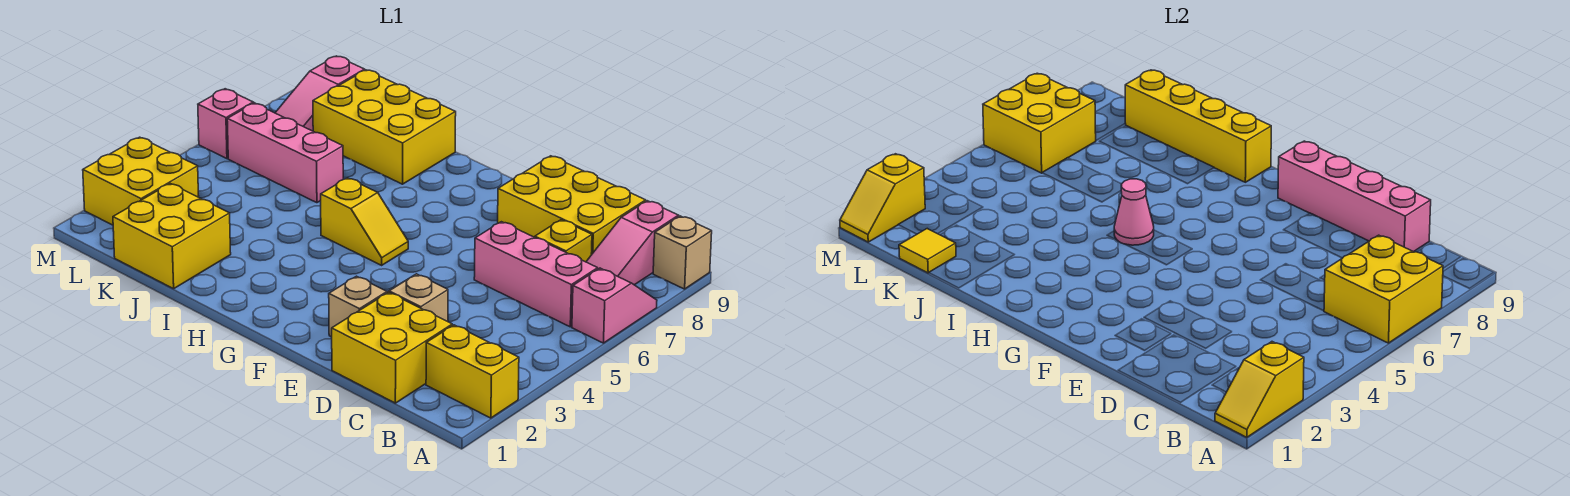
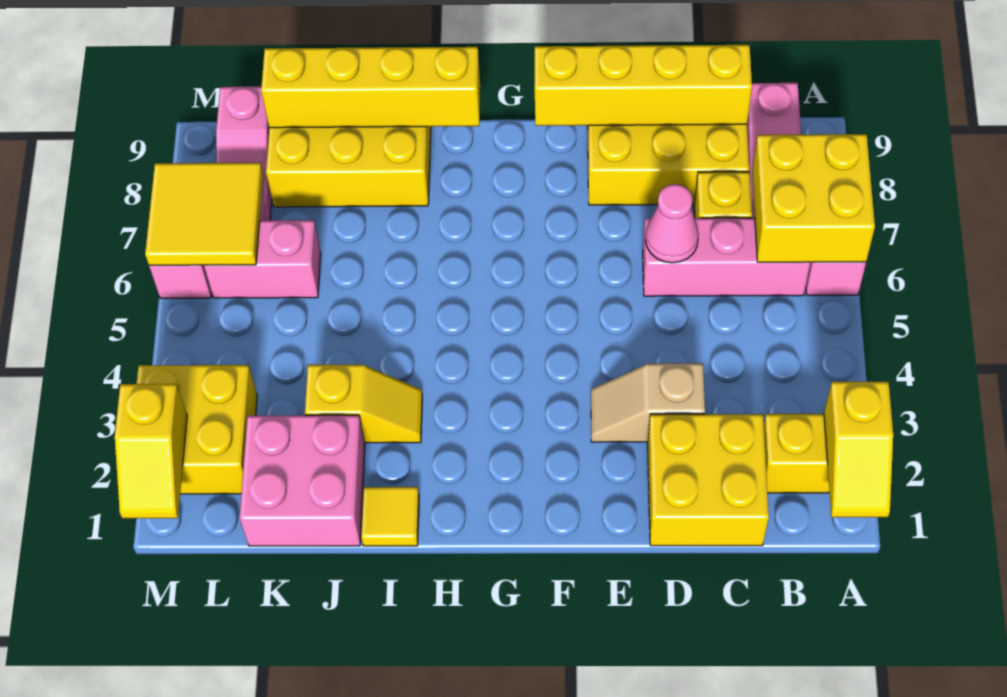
tan brick A9 level 1 -> none
pink brick C9:F9 level 2 -> yellow brick C9:F9 level 2
tan brick E2 level 1 -> none
yellow slope G5:H5 level 1 top H -> yellow slope I3:J3 level 1 top J
pink cone H5 level 2 -> pink cone D6 level 2
yellow brick J1:K2 level 1 -> pink brick J1:K2 level 1
pink brick J6:L6 level 1 -> pink brick K6:L6 level 1
yellow tile K1 level 2 -> yellow tile I1 level 1
yellow brick L6:M7 level 2 -> yellow tile L6:M7 level 2

